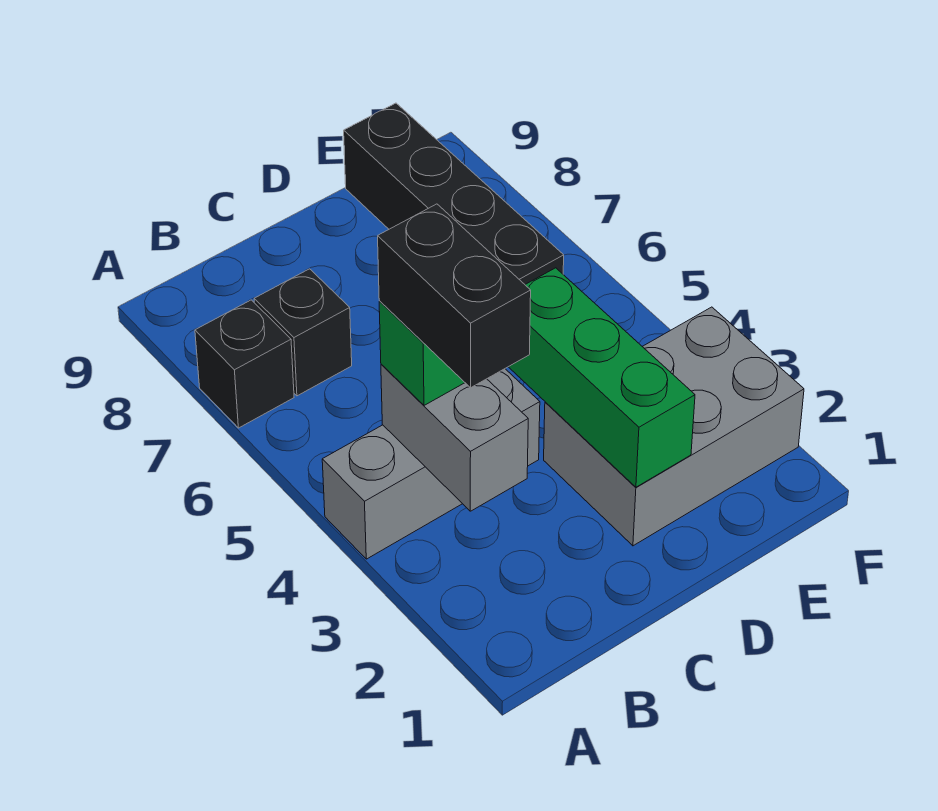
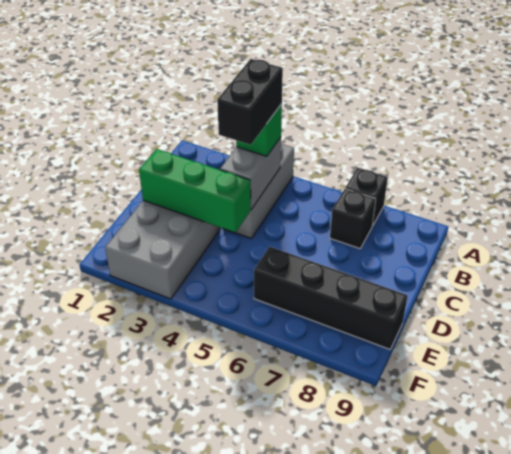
grey brick B3:B4 level 2 -> grey brick B4:C4 level 2
black brick B3:B4 level 4 -> black brick B4:C4 level 4

